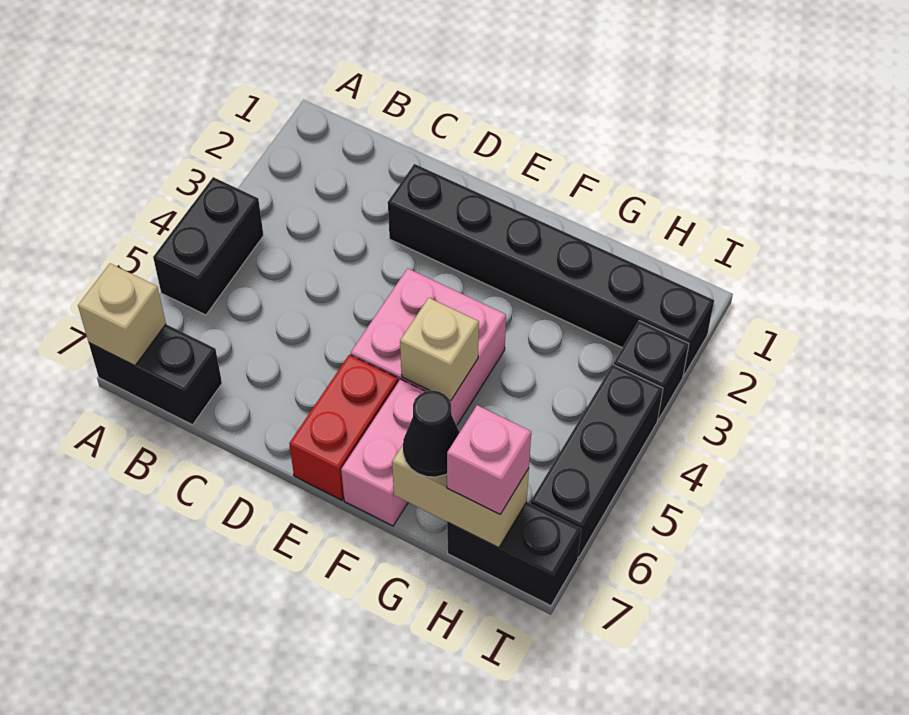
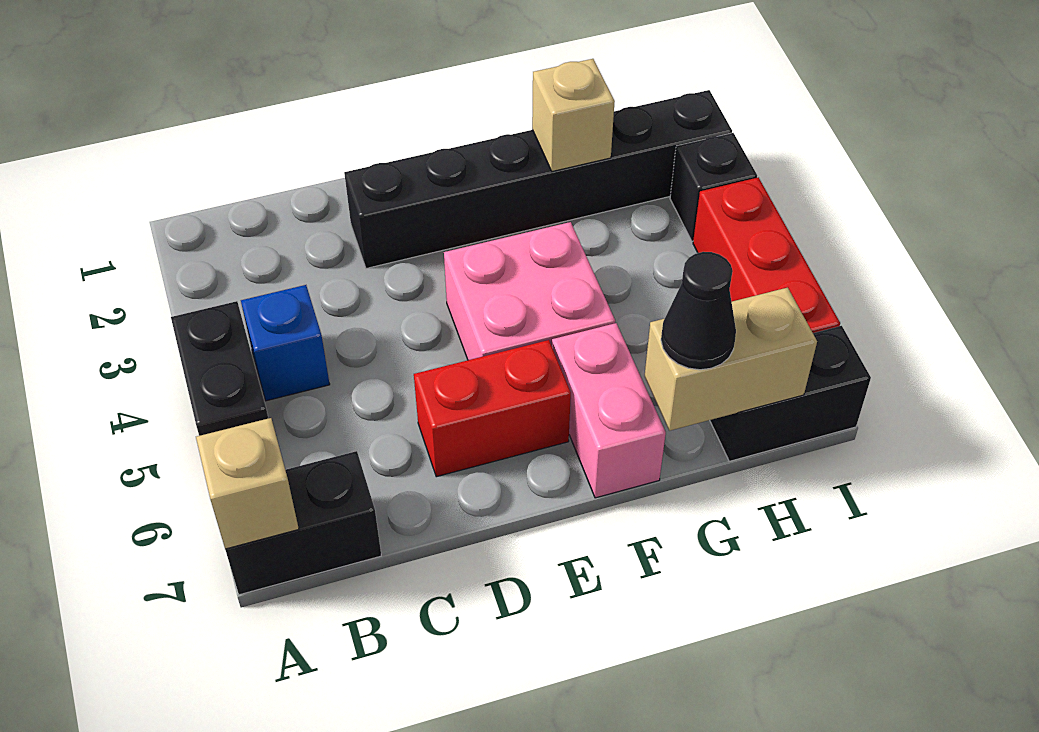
none -> blue brick B4 level 1
red brick E6:E7 level 1 -> red brick D6:E6 level 1
tan brick F5 level 2 -> tan brick G2 level 2
pink brick H7 level 3 -> none
black brick I4:I6 level 1 -> red brick I4:I6 level 1

